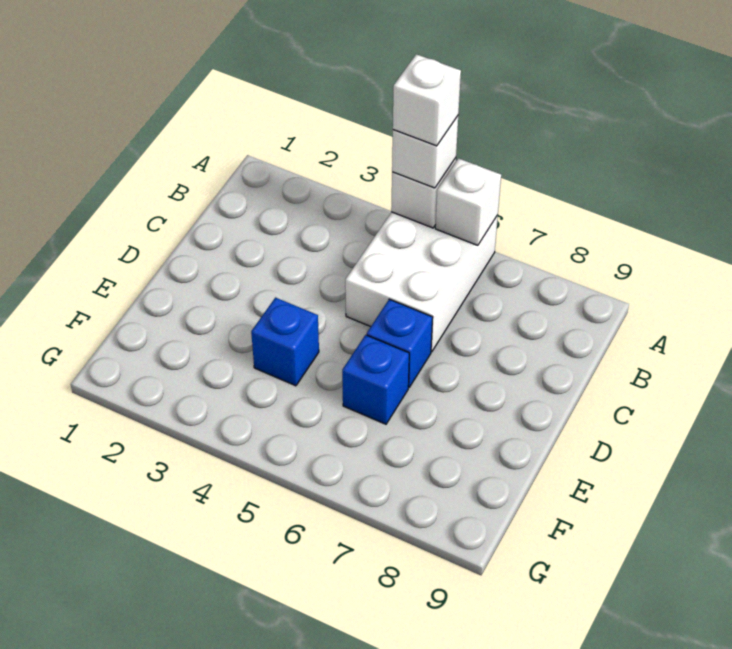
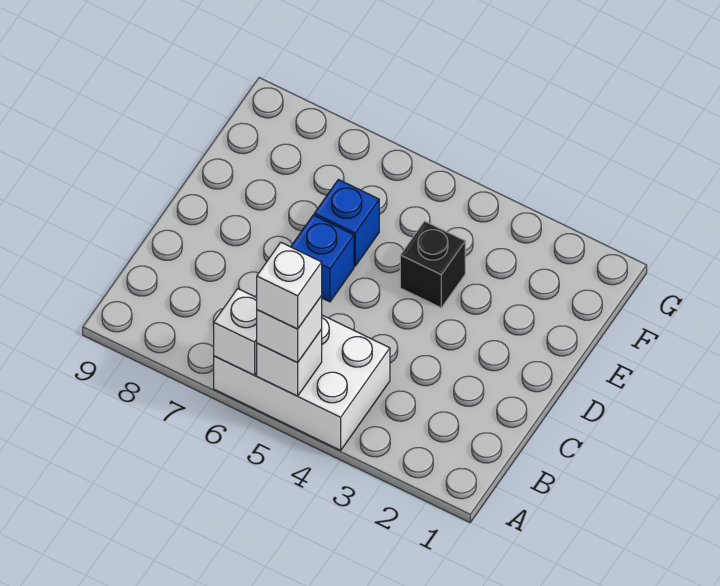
white brick A5:C6 level 1 -> white brick A4:B6 level 1
blue brick E4 level 1 -> black brick E4 level 1

